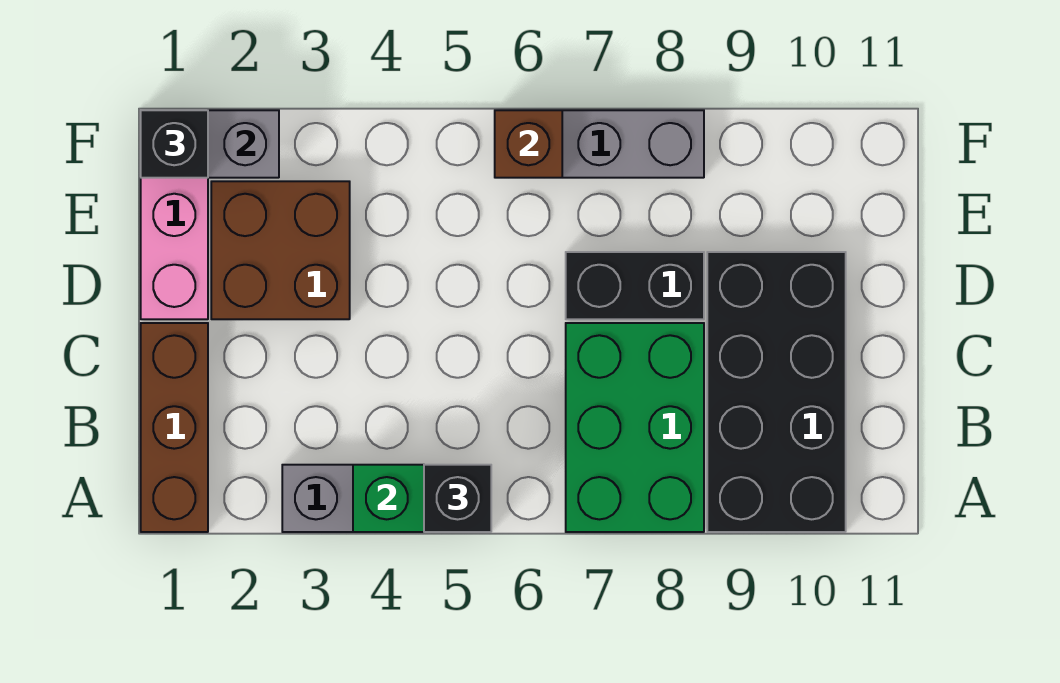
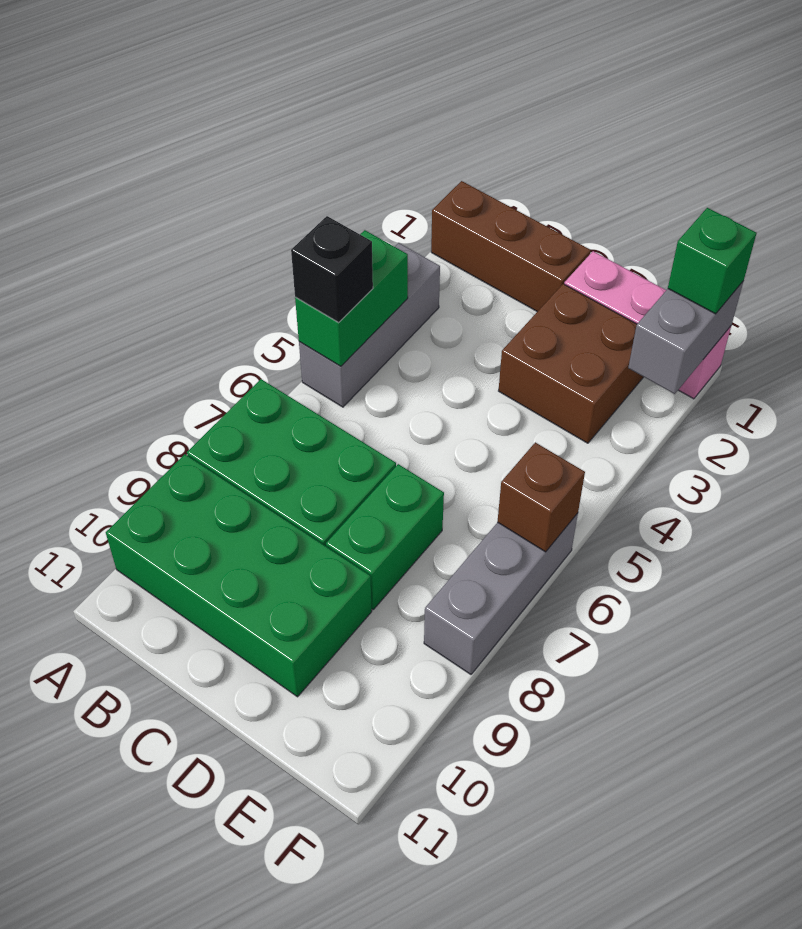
black brick A9:D10 level 1 -> green brick A9:D10 level 1
black brick D7:D8 level 1 -> green brick D7:D8 level 1
black brick F1 level 3 -> green brick F1 level 3

